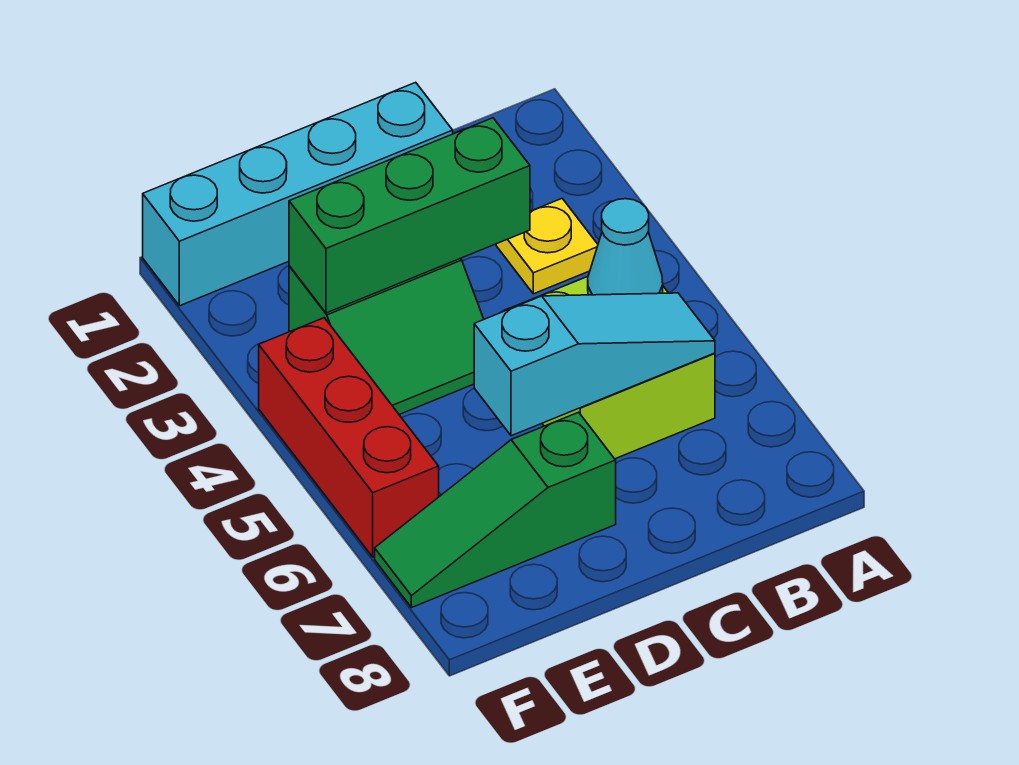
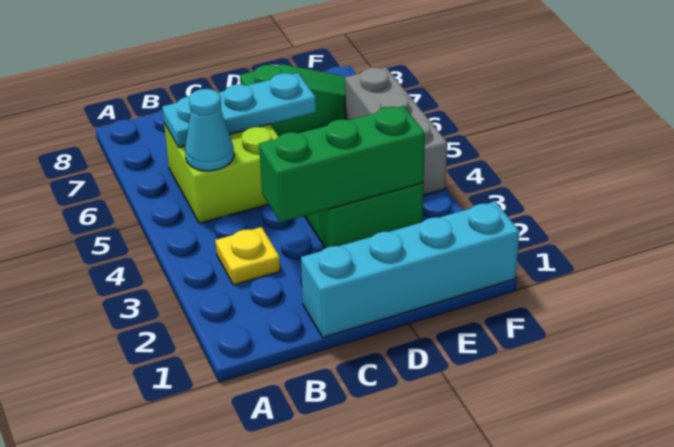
cyan slope B6:D6 level 2 top D -> cyan plate B6:D6 level 2
red brick F4:F6 level 1 -> grey brick F4:F6 level 1

